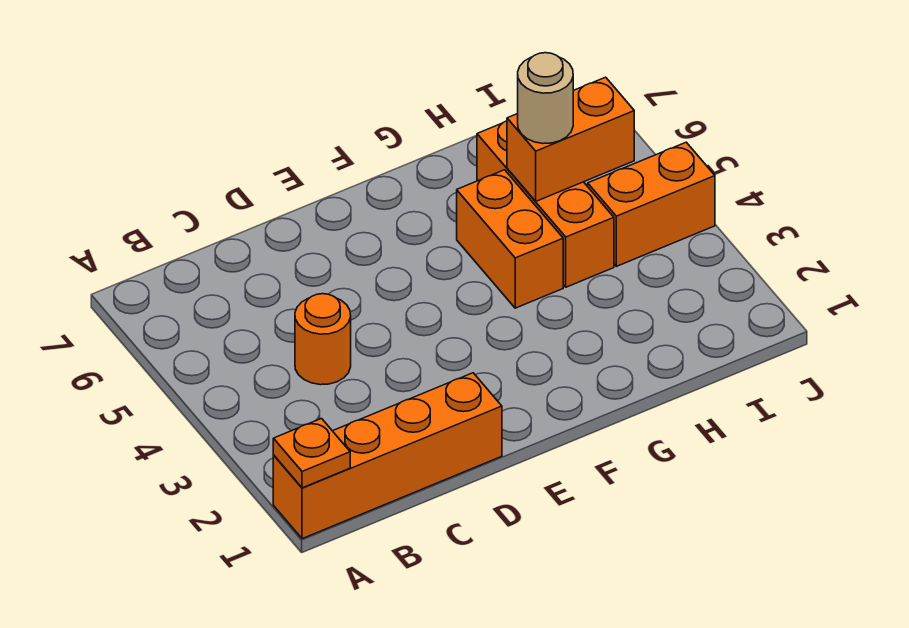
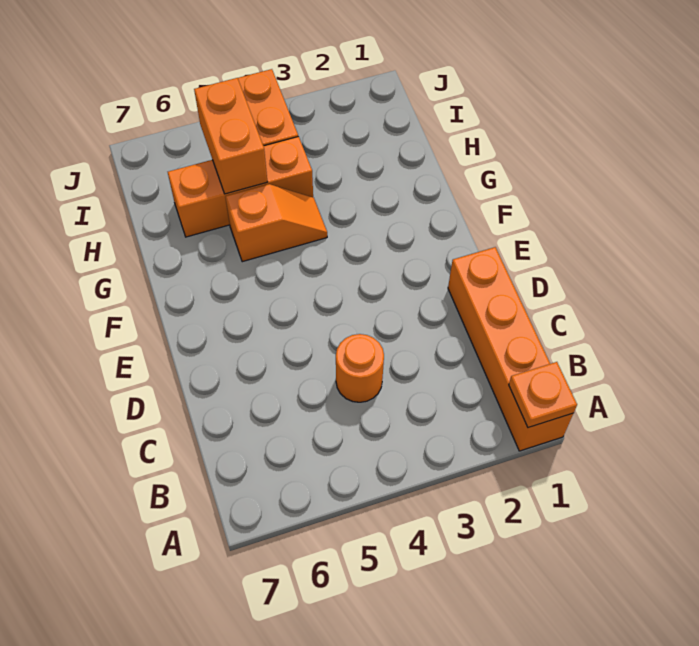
orange brick G4:G5 level 1 -> orange slope G4:G5 level 1 top 5
tan round brick H5 level 3 -> none

